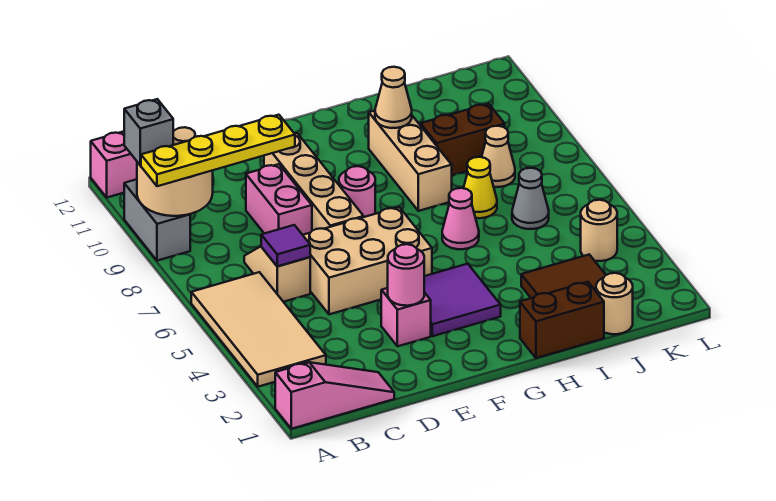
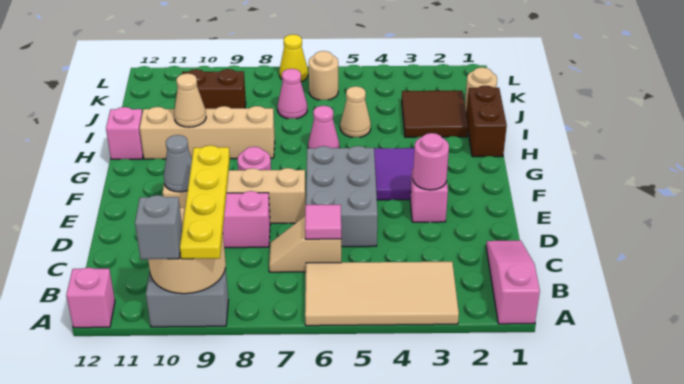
purple tile C6 level 2 -> pink tile C6 level 2
tan brick D5:F6 level 1 -> grey brick D5:F6 level 1
tan brick H8:H10 level 1 -> tan brick H8:H11 level 1
none -> pink brick H12 level 1
yellow cone I7 level 1 -> yellow cone L7 level 1
brown brick I9:J9 level 1 -> brown brick J9:J10 level 1
grey cone J6 level 1 -> grey cone E10 level 2
none -> pink cone J7 level 1
tan cone J8 level 1 -> tan cone I5 level 1
tan round brick K4 level 1 -> tan round brick K6 level 1

